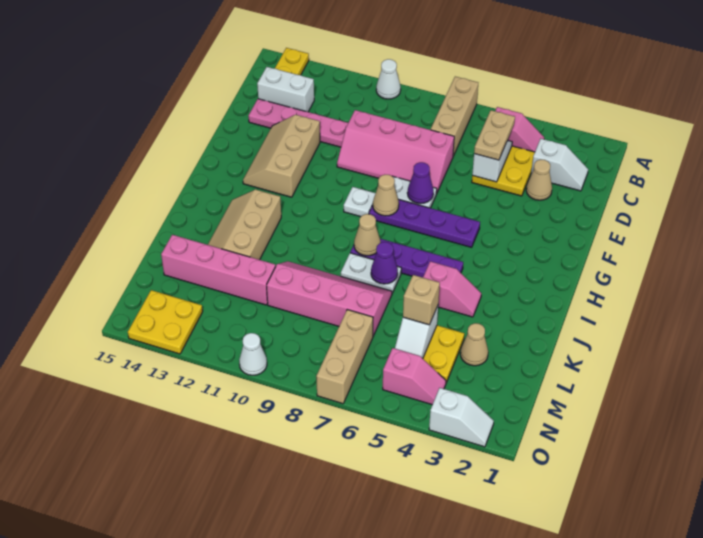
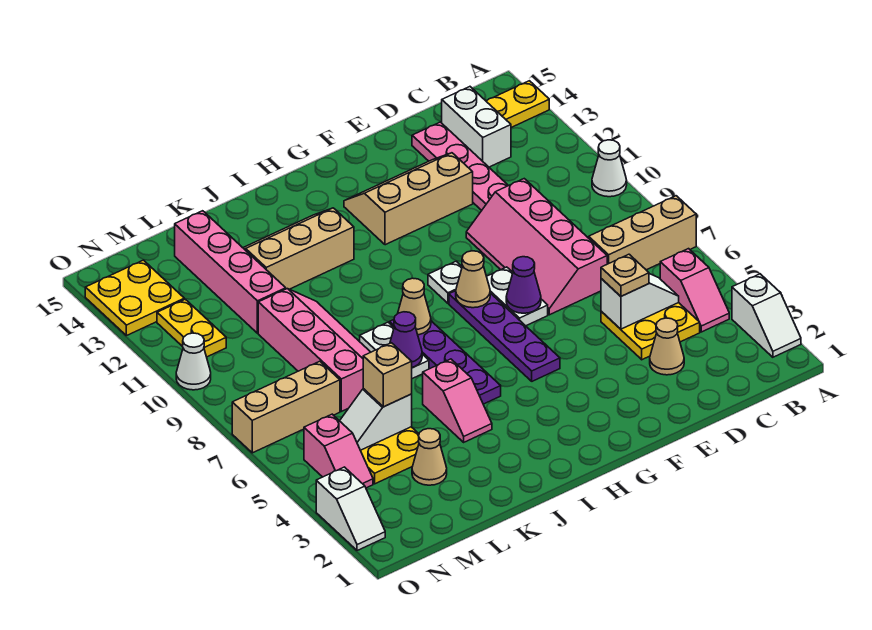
white slope C2:C3 level 1 top 3 -> white slope A2:A3 level 1 top 3
tan plate C5:D5 level 3 -> tan plate D5 level 3
none -> yellow plate N11:N12 level 1

